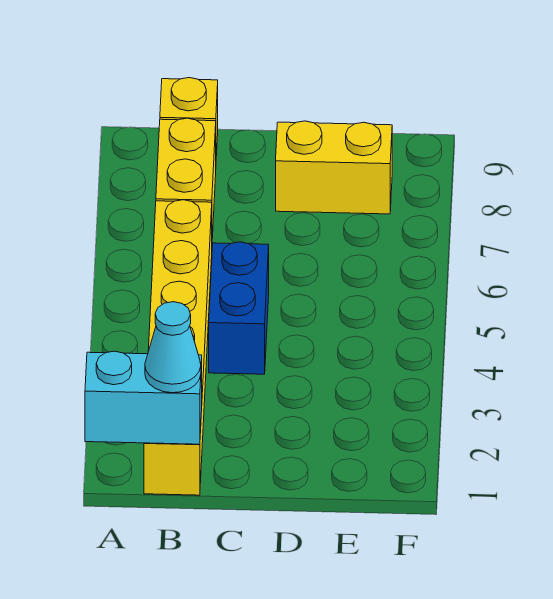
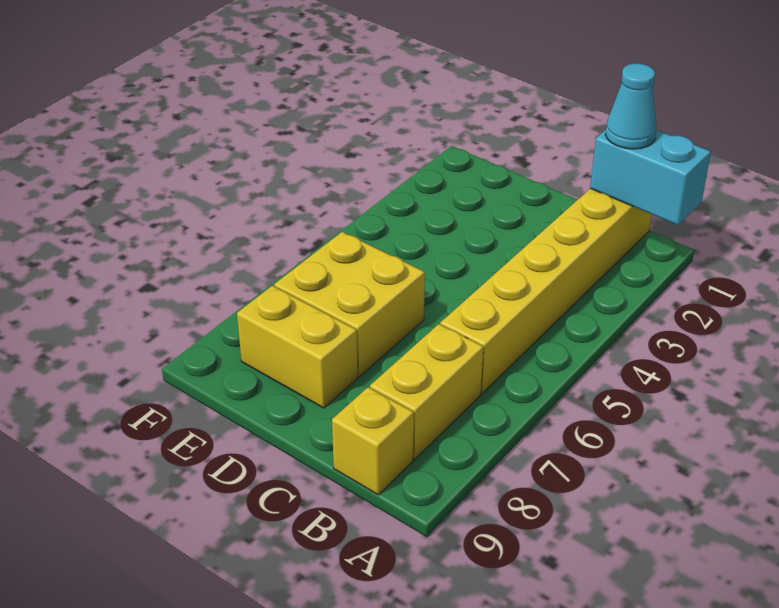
blue brick C4:C5 level 1 -> none
none -> yellow brick D6:E7 level 1

